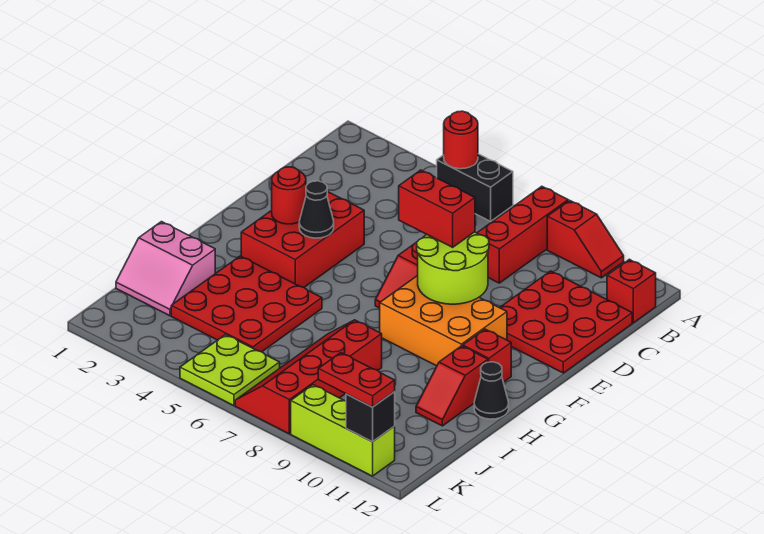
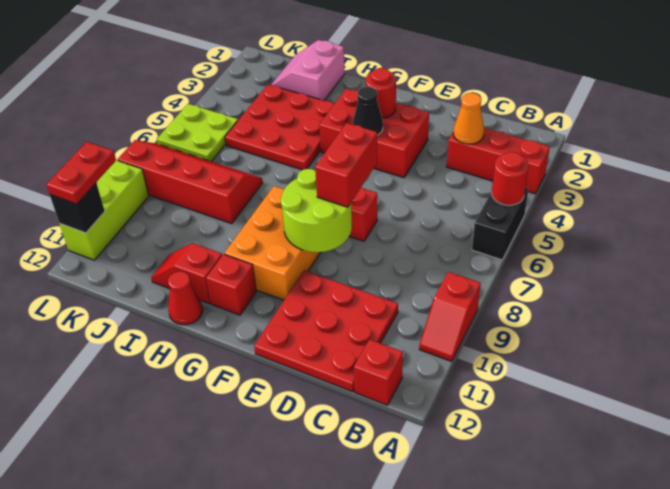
red brick A8:C8 level 1 -> red brick A3:C3 level 1
none -> orange cone C3 level 2
black cone H12 level 1 -> red cone H12 level 1

